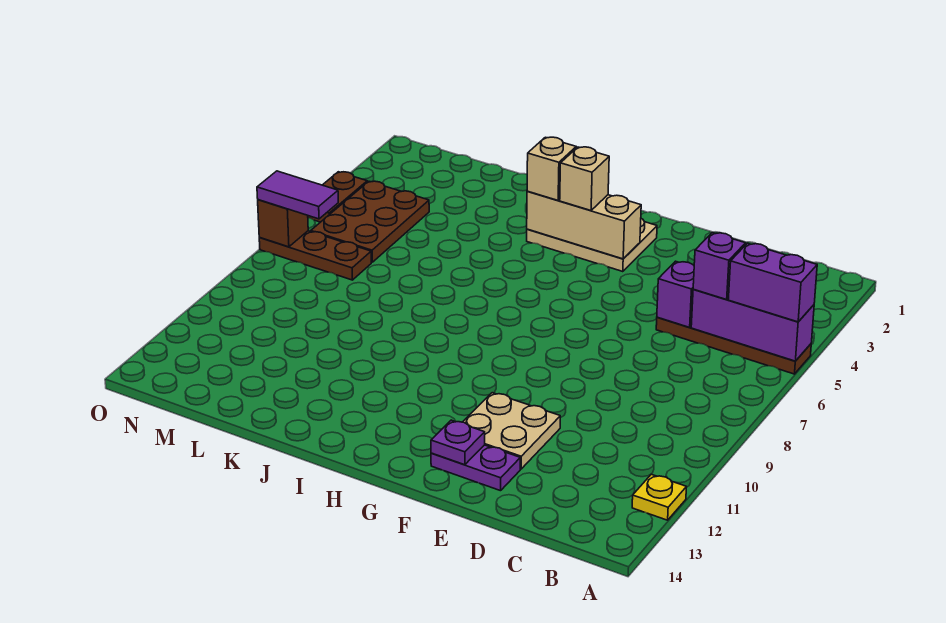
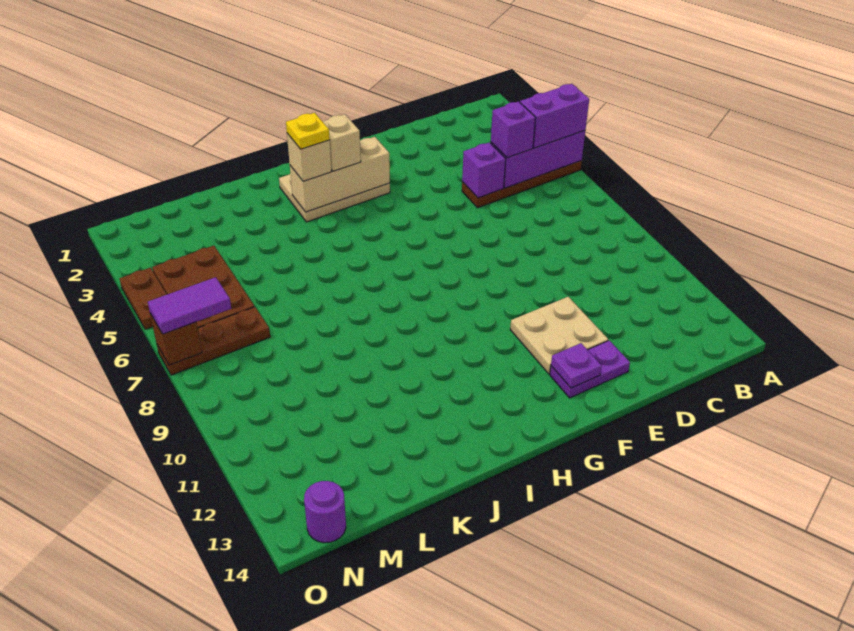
yellow plate A12 level 1 -> yellow plate I3 level 4
none -> purple round brick N14 level 1

